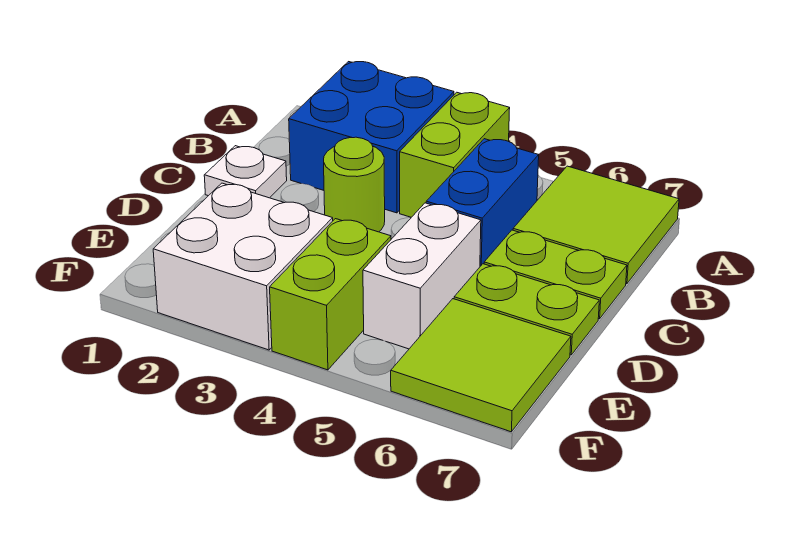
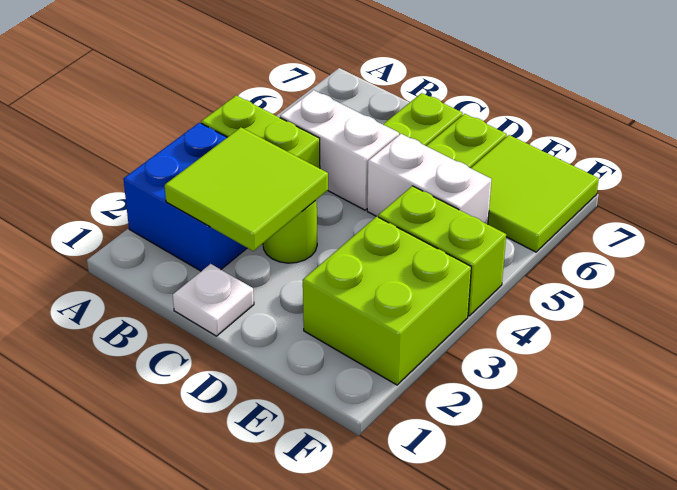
lime tile A6:B7 level 1 -> lime tile B2:C3 level 2
blue brick B5:C5 level 1 -> white brick B5:C5 level 1
white brick E2:F3 level 1 -> lime brick E2:F3 level 1

